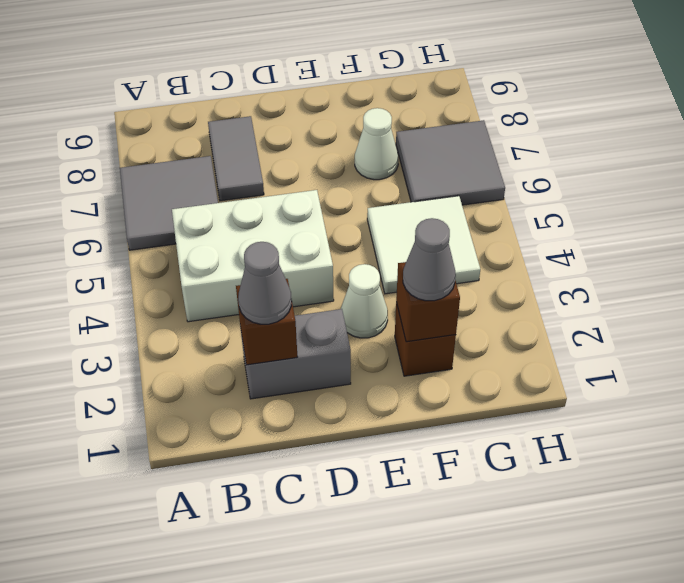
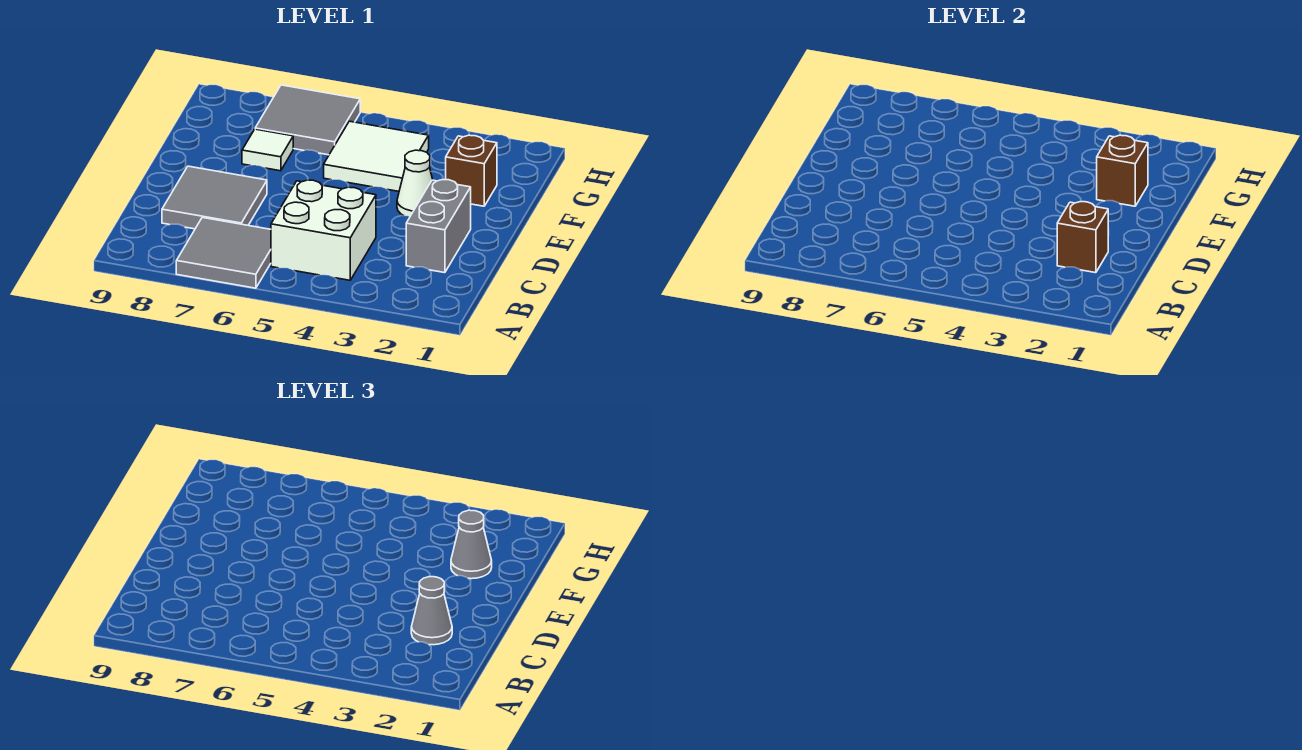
white brick B4:D5 level 1 -> white brick B4:C5 level 1
grey tile C7:C8 level 1 -> grey tile C7:D8 level 1
white cone F7 level 1 -> white tile F7 level 1

